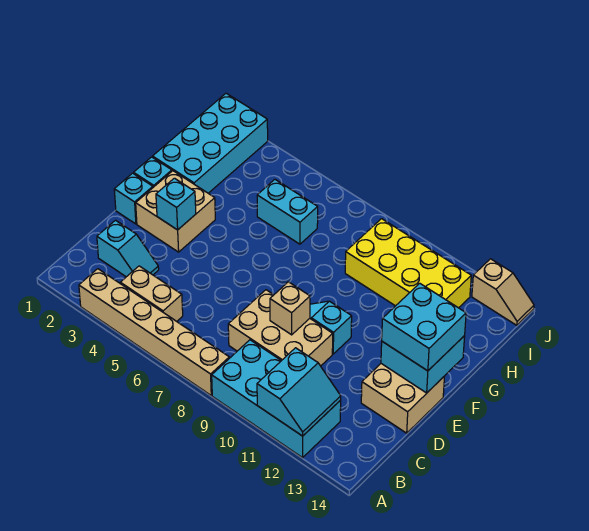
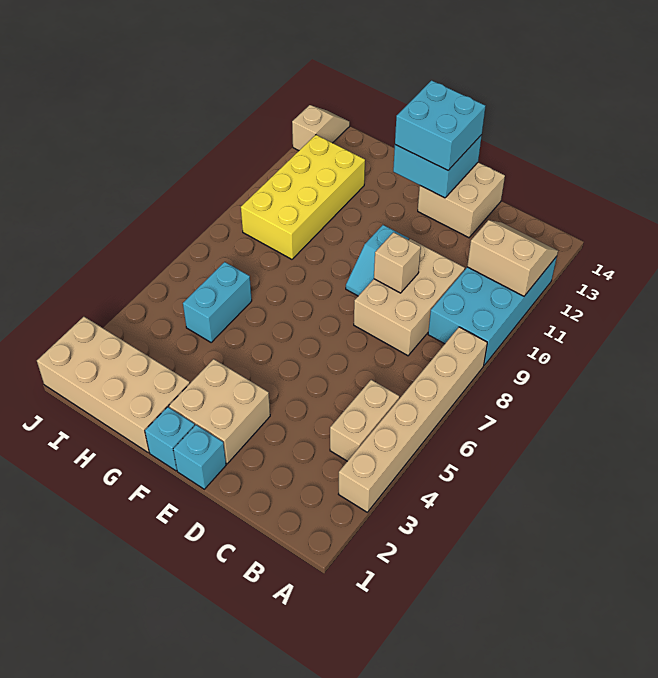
cyan slope A11:B12 level 2 top 11 -> tan slope A11:B12 level 2 top 11
cyan slope C2:C3 level 1 top 2 -> none
cyan brick E3 level 2 -> none
cyan brick G1:J2 level 1 -> tan brick G1:J2 level 1

